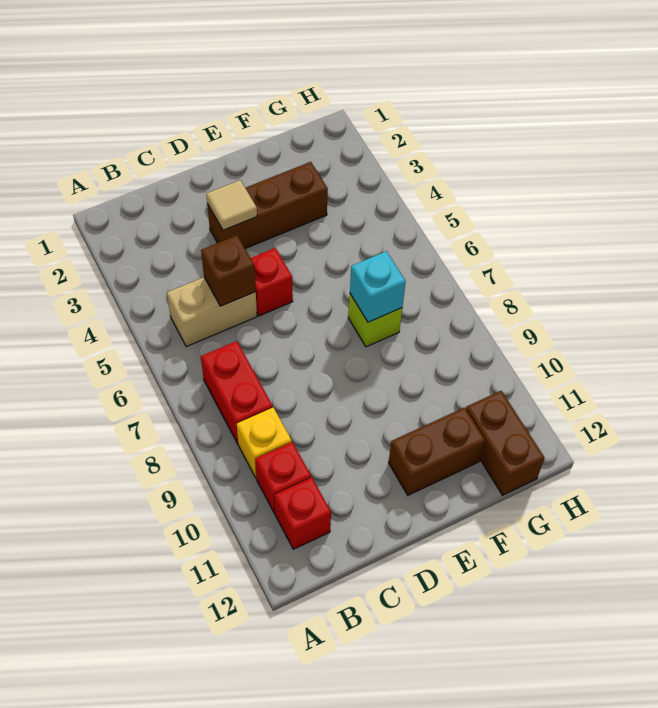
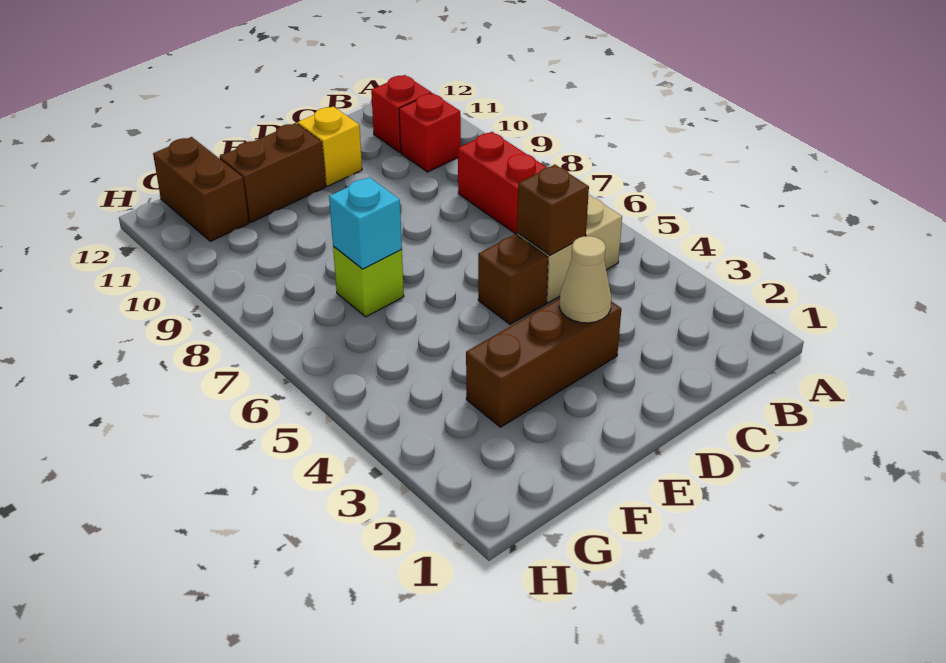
yellow brick B9 level 1 -> yellow brick D11 level 1
tan tile D3 level 2 -> tan cone D3 level 2
red brick D5 level 1 -> brown brick D5 level 1

